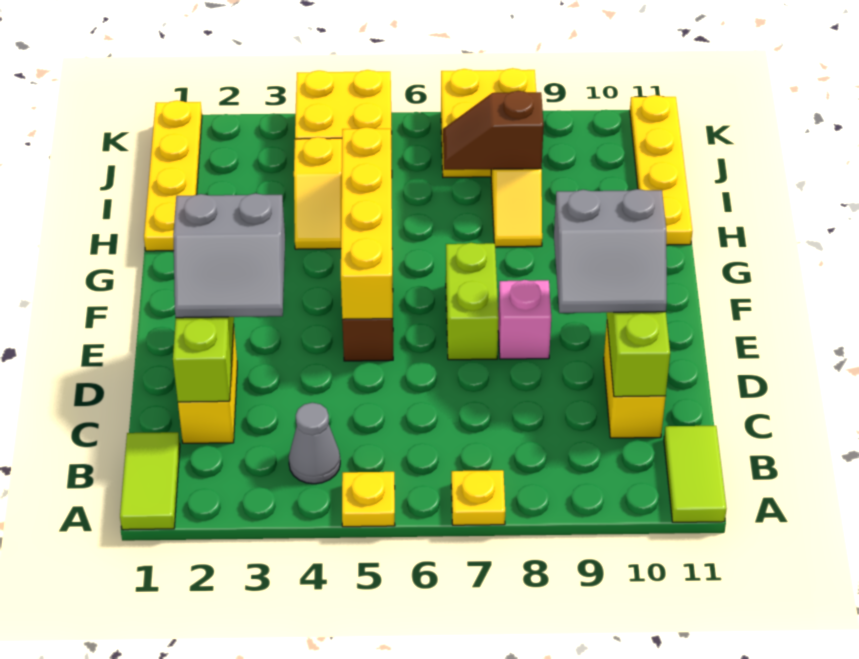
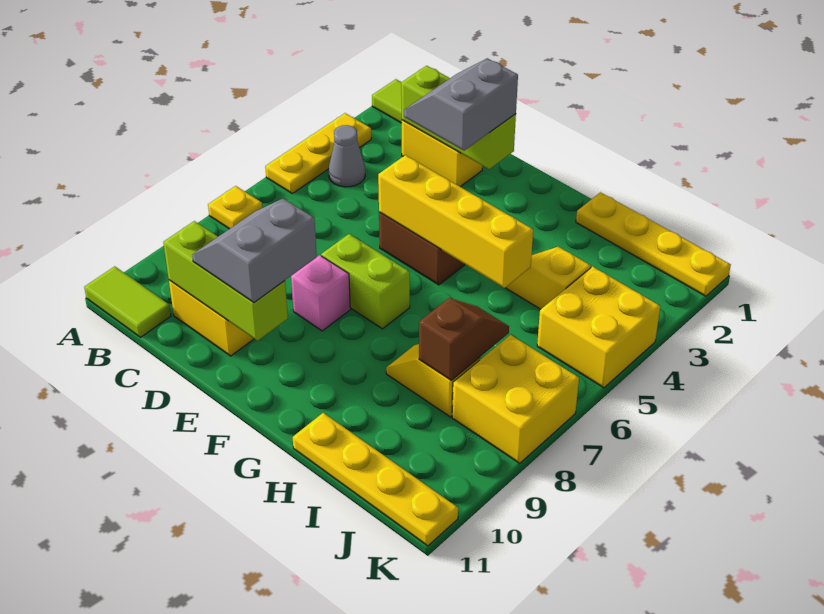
yellow plate A5 level 1 -> yellow plate A3:A5 level 1

